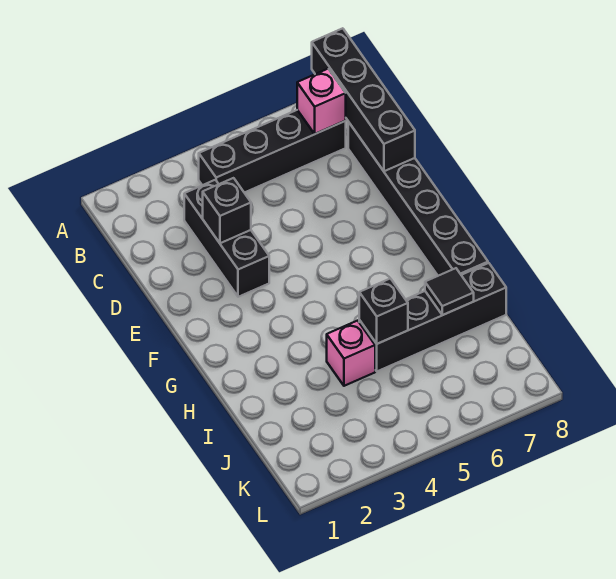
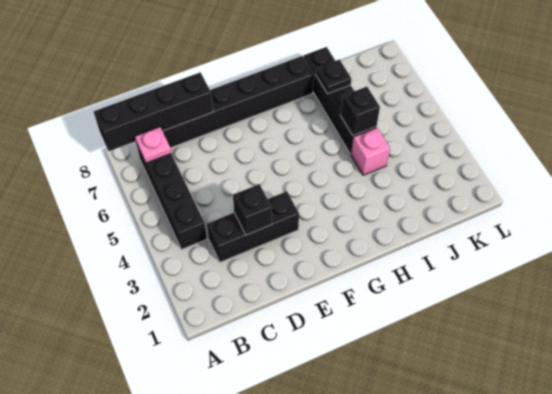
pink brick B7 level 2 -> pink plate B7 level 2
black tile I7 level 2 -> black plate I7 level 2

